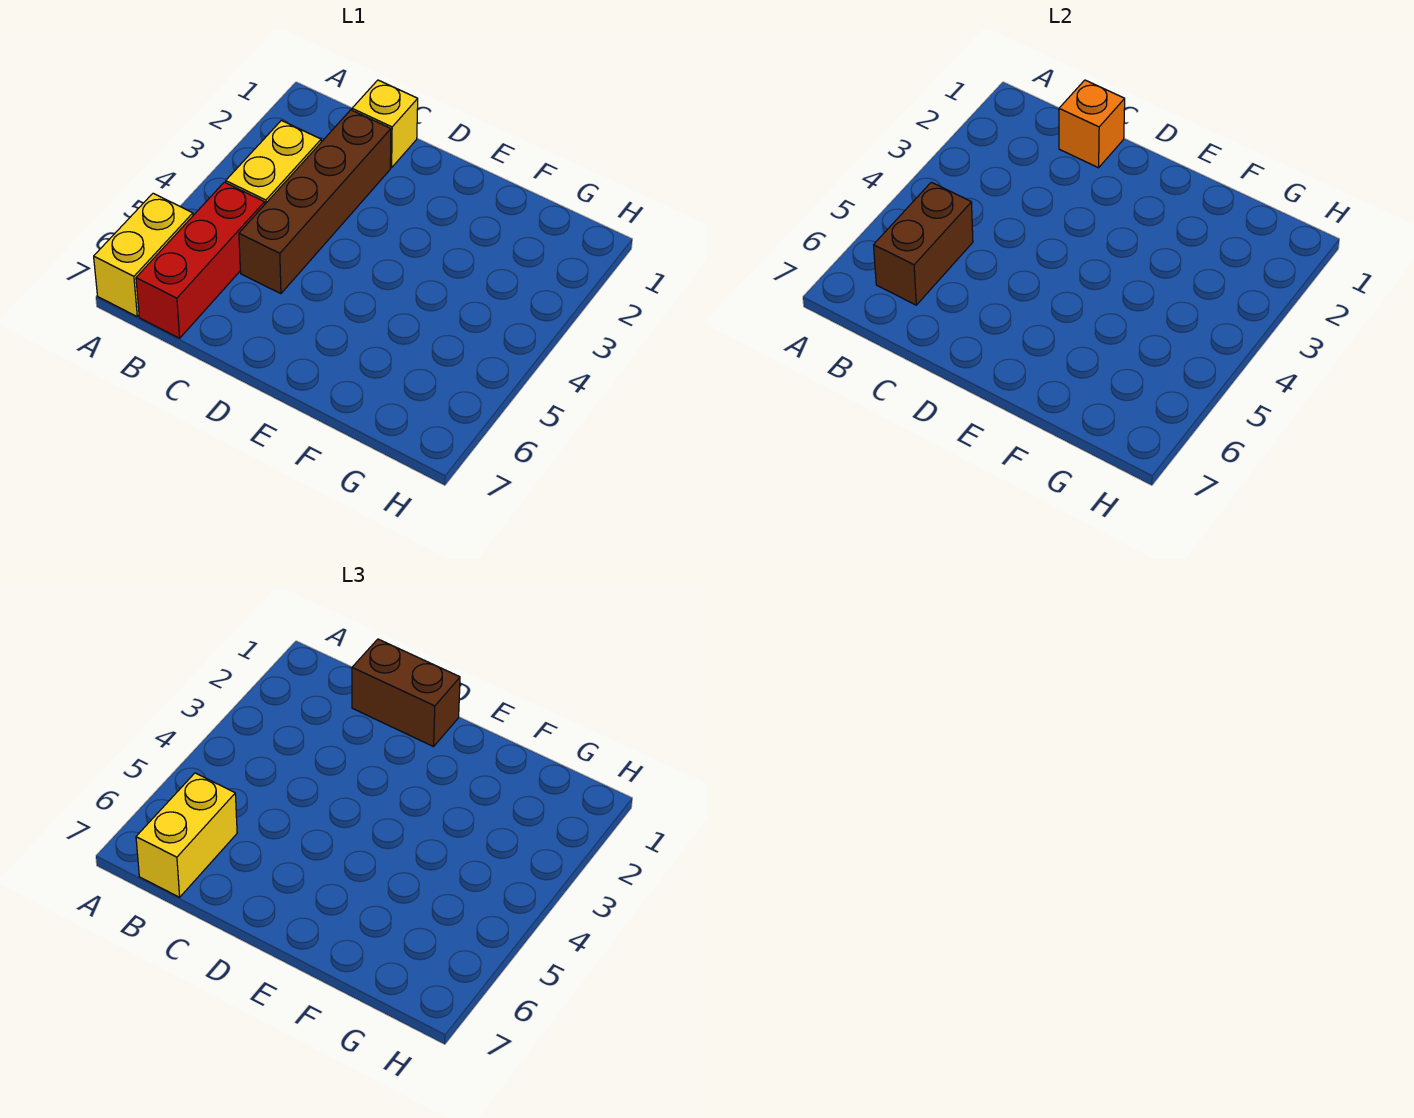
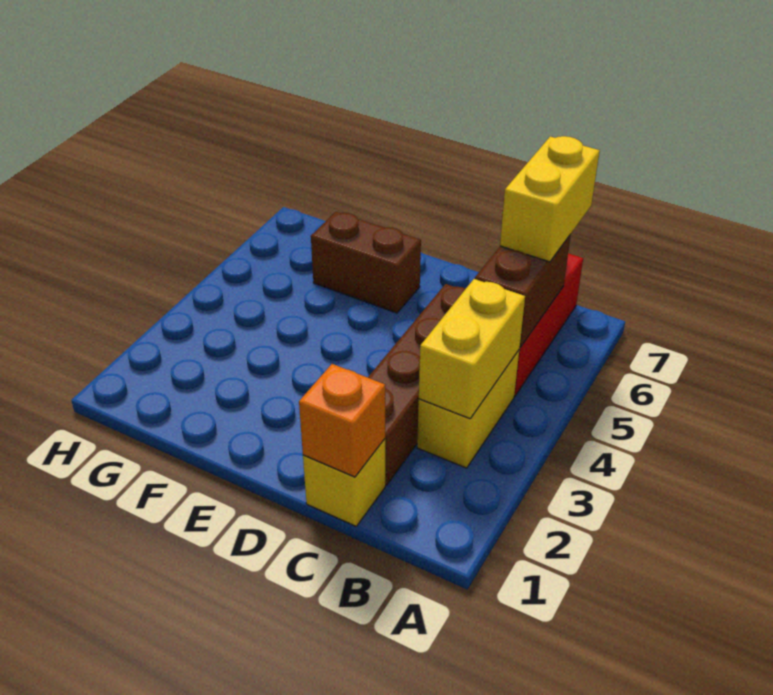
yellow brick A6:A7 level 1 -> yellow brick B3:B4 level 2
brown brick C1:D1 level 3 -> brown brick E6:F6 level 1

